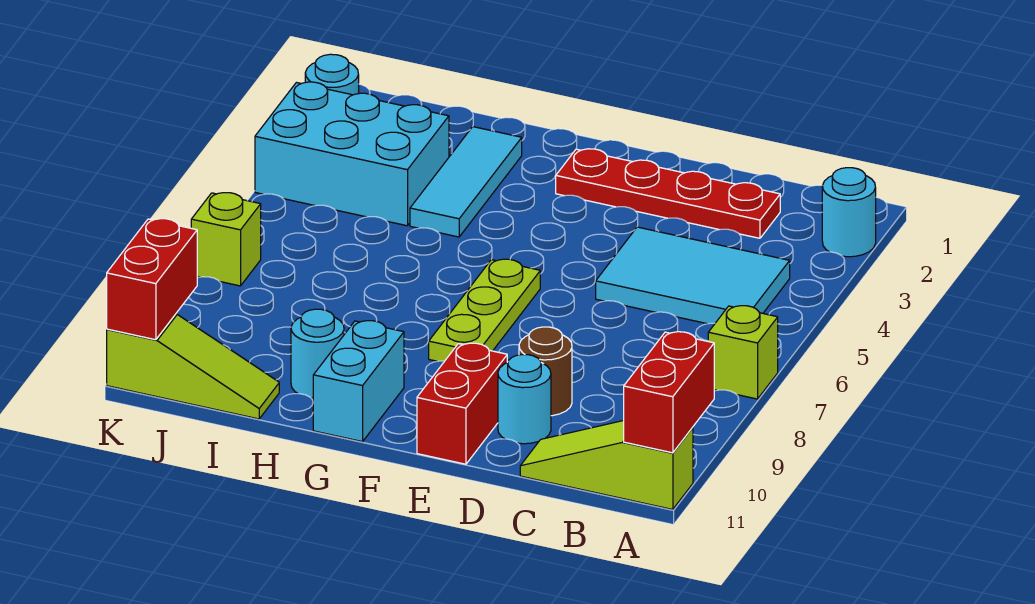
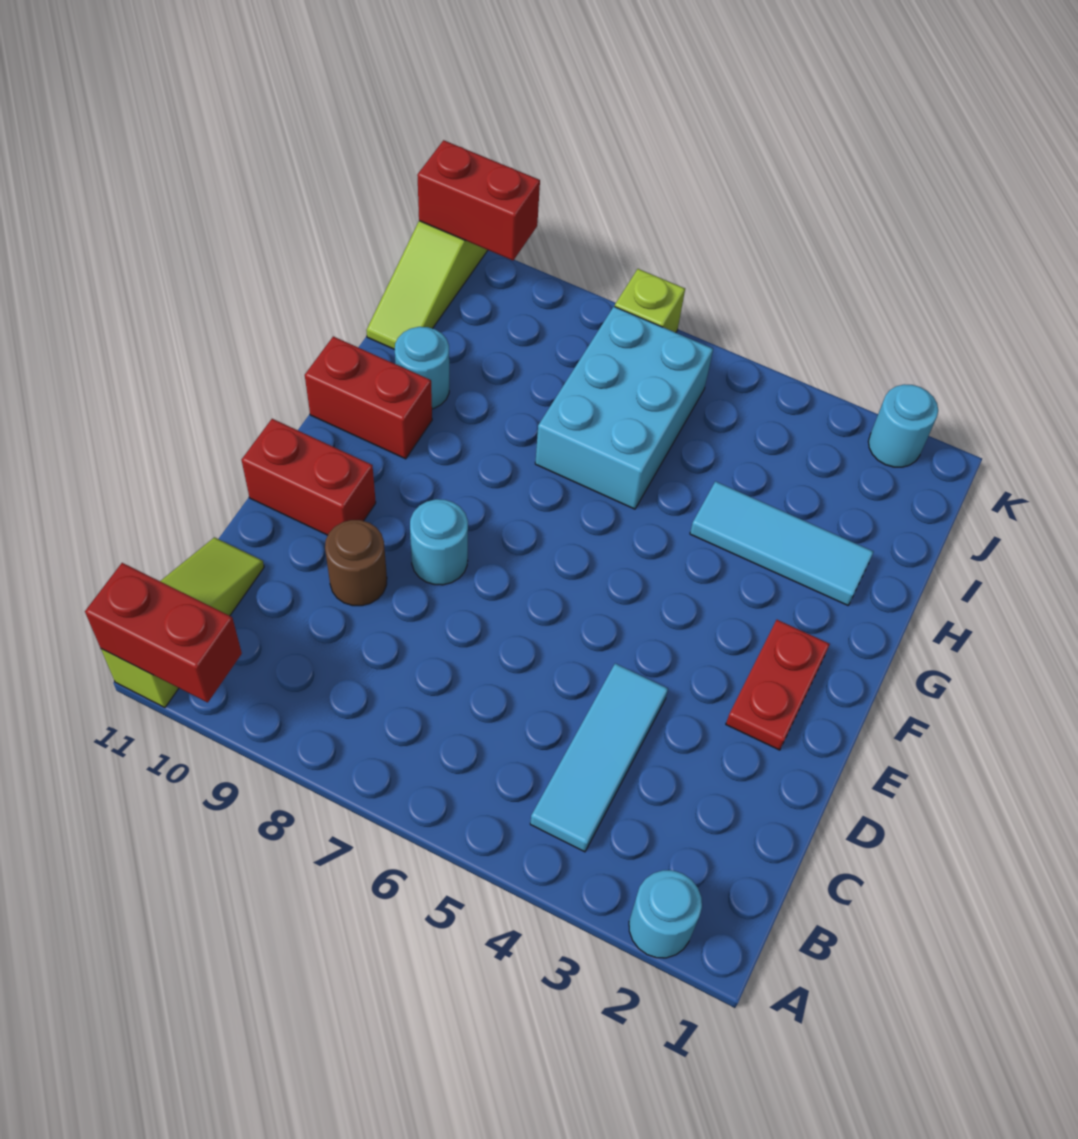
lime brick A7 level 1 -> none
cyan tile B4:D5 level 1 -> cyan tile B4:D4 level 1
red plate C2:F2 level 1 -> red plate E2:F2 level 1
cyan round brick D10 level 1 -> cyan round brick E8 level 1
lime plate F6:F8 level 1 -> none
cyan brick G10:G11 level 1 -> red brick G10:G11 level 1
cyan brick I3:K4 level 1 -> cyan brick H6:J7 level 1

